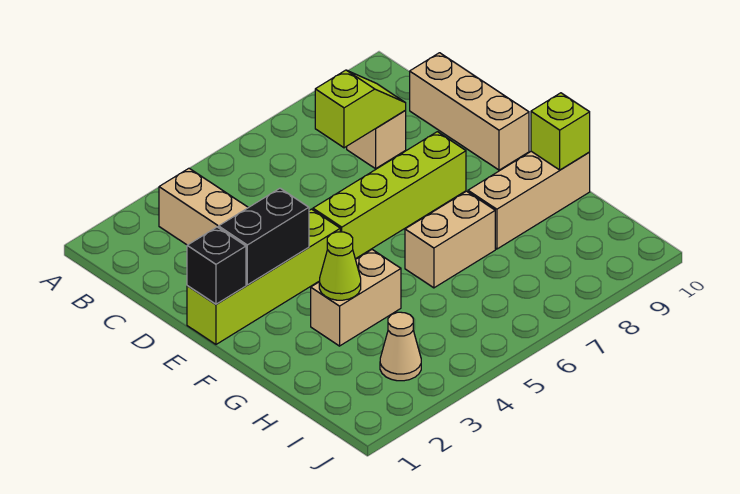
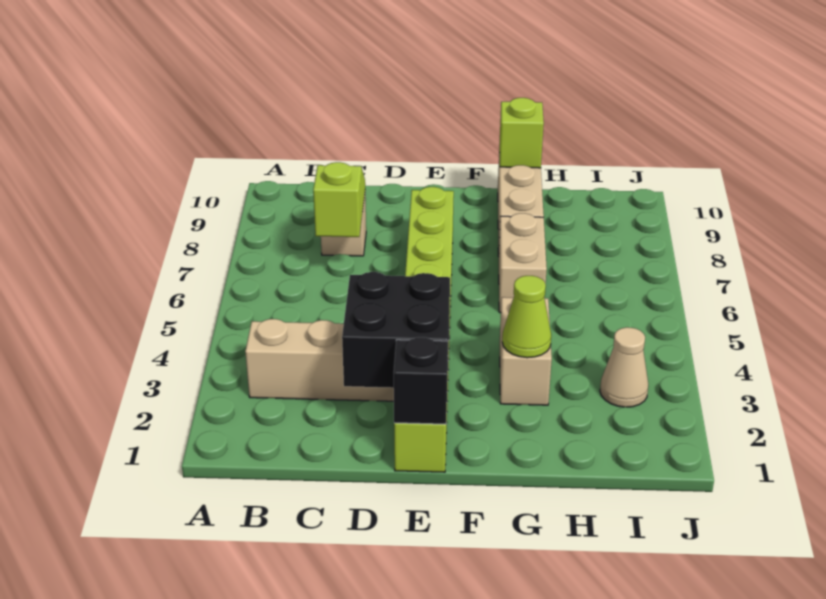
tan brick C10:E10 level 1 -> none
black brick E2:E3 level 2 -> black brick D2:E3 level 2

